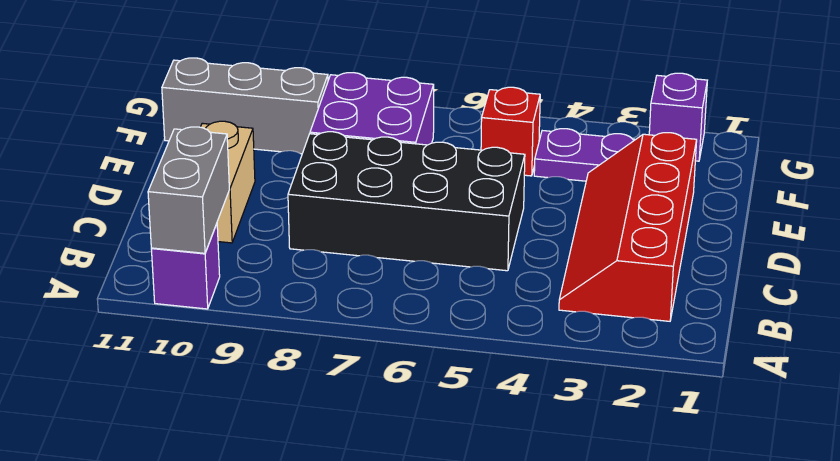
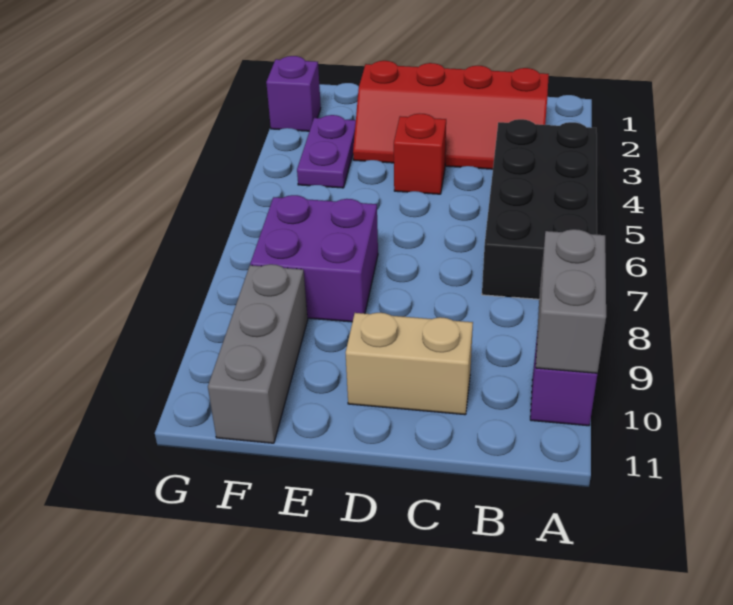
grey brick A10:B10 level 2 -> grey brick A9:A10 level 2
black brick C5:D8 level 1 -> black brick A4:B7 level 1
red brick F5 level 1 -> red brick D4 level 1

